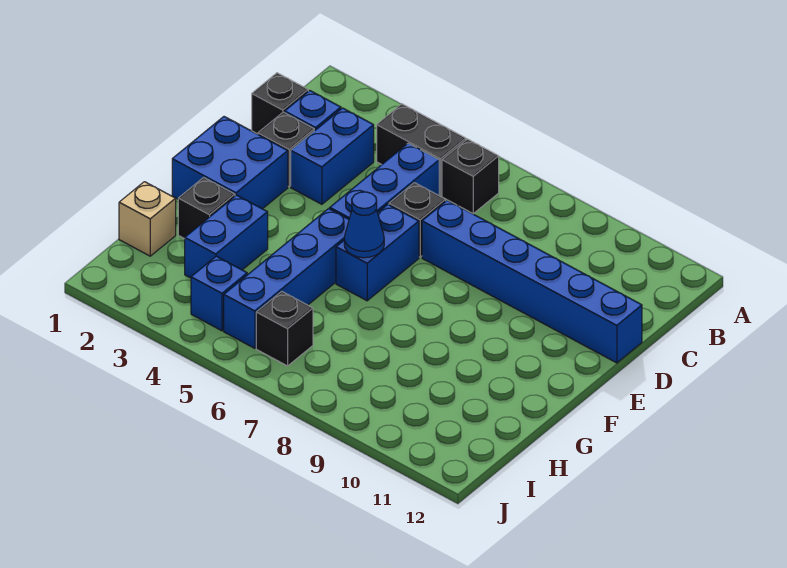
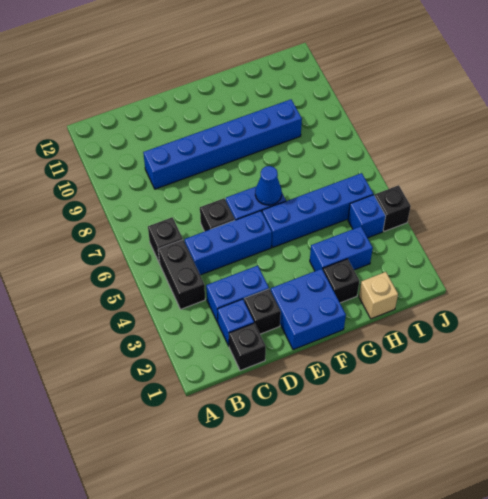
blue brick D7:D12 level 1 -> blue brick C9:H9 level 1
black brick I6 level 1 -> black brick J4 level 1

